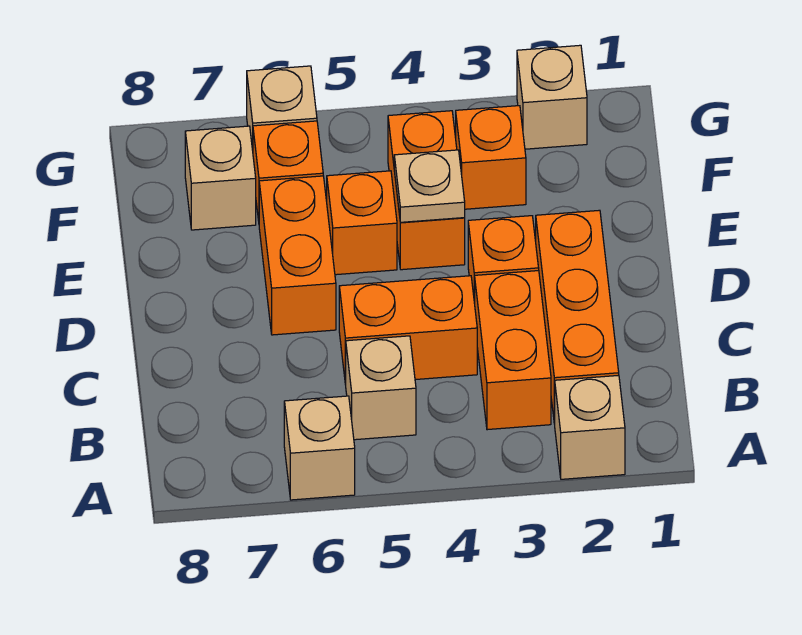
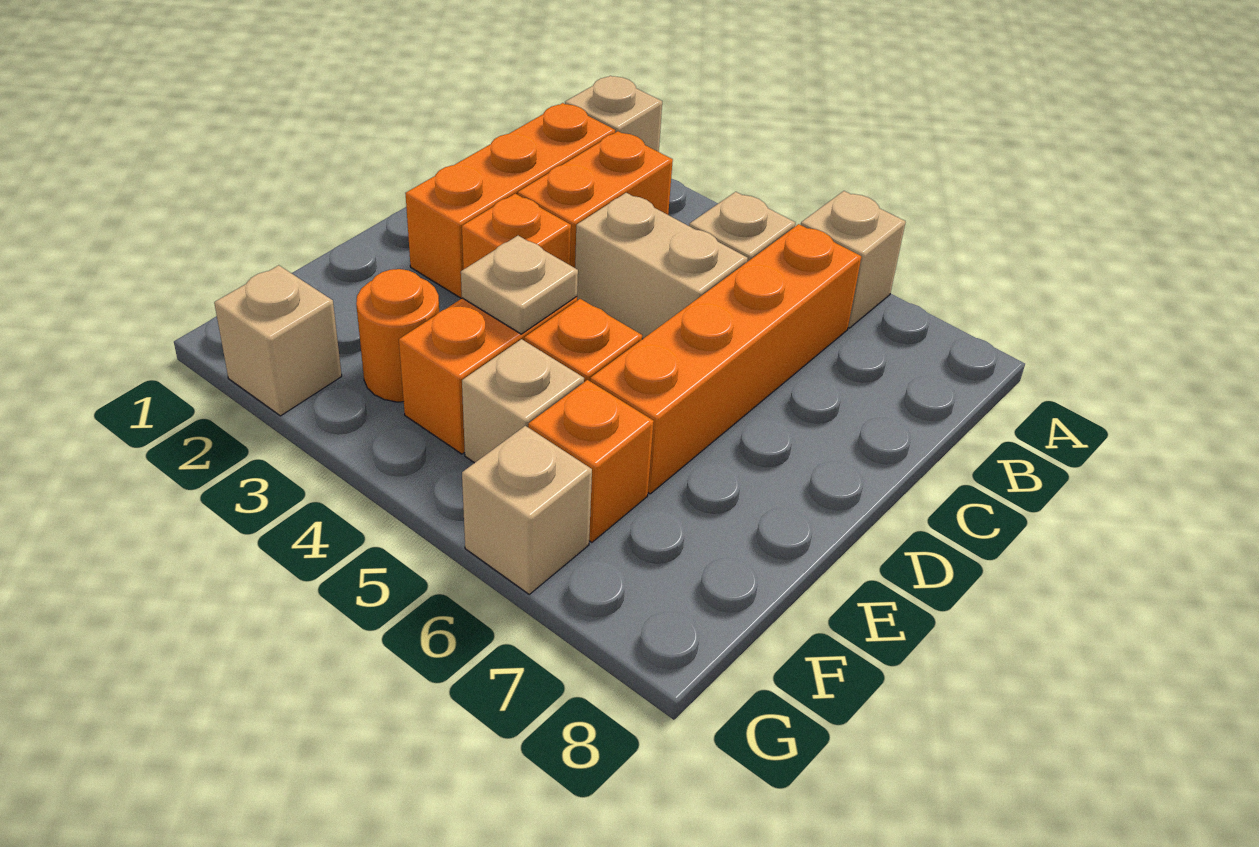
orange brick C4:C5 level 1 -> tan brick C4:C5 level 1
orange brick D6:E6 level 1 -> orange brick B6:E6 level 1
orange brick F3 level 1 -> orange round brick F3 level 1
tan brick F7 level 1 -> tan brick F5 level 1

